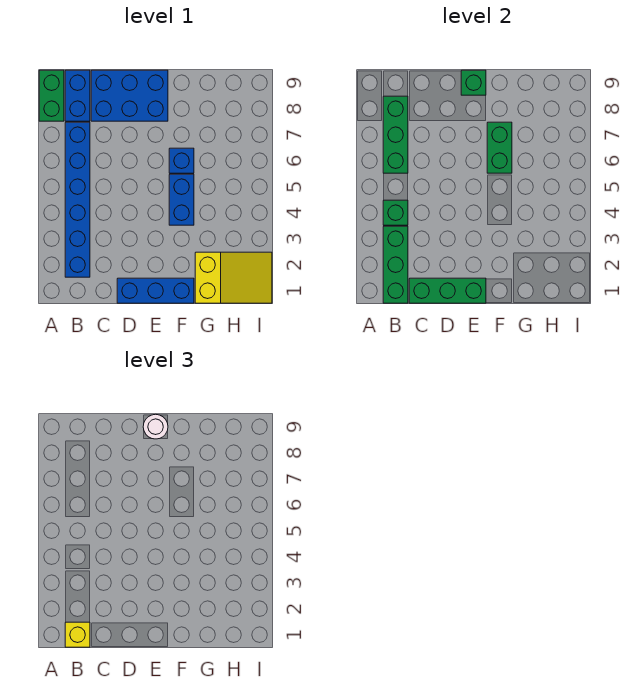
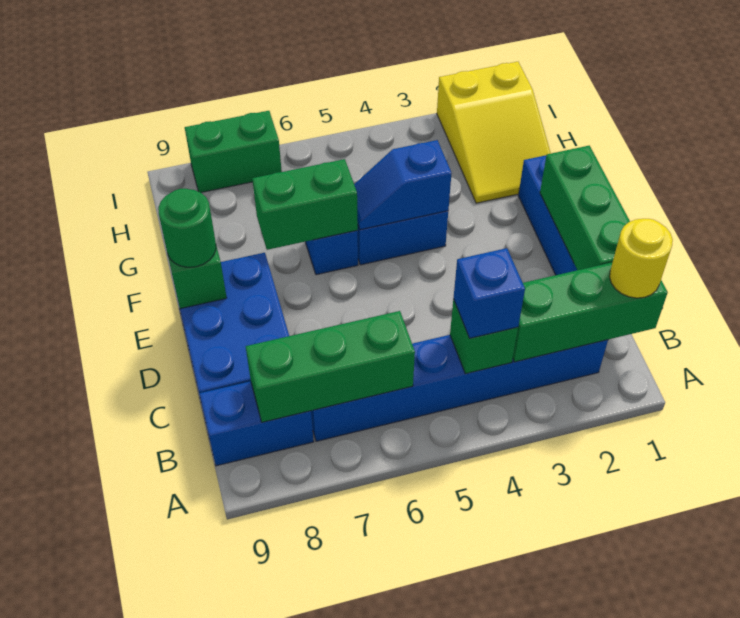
green brick A8:A9 level 1 -> green brick I7:I8 level 1
yellow brick B1 level 3 -> yellow round brick B1 level 3
none -> blue brick B4 level 3
white round brick E9 level 3 -> green round brick E9 level 3
none -> blue slope F4:F5 level 2 top 4
yellow slope G1:I2 level 1 top G -> yellow slope G1:I2 level 1 top I

